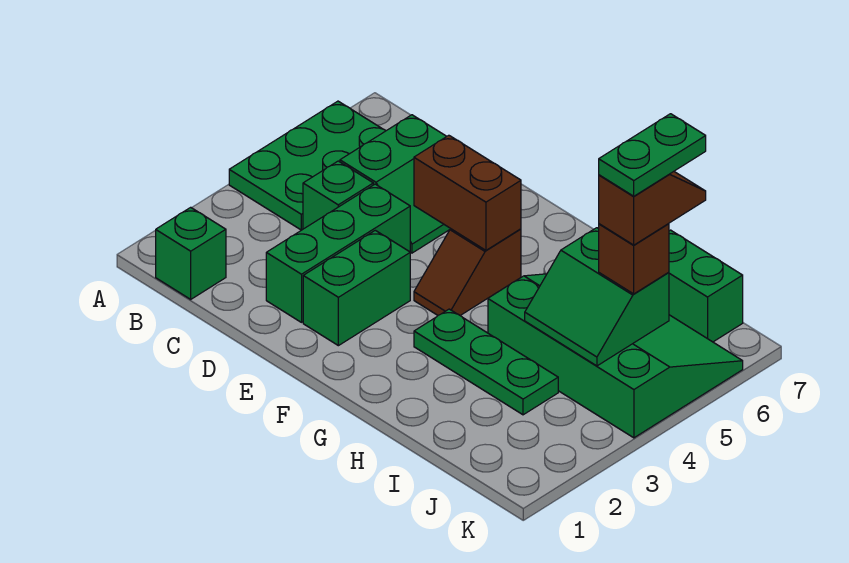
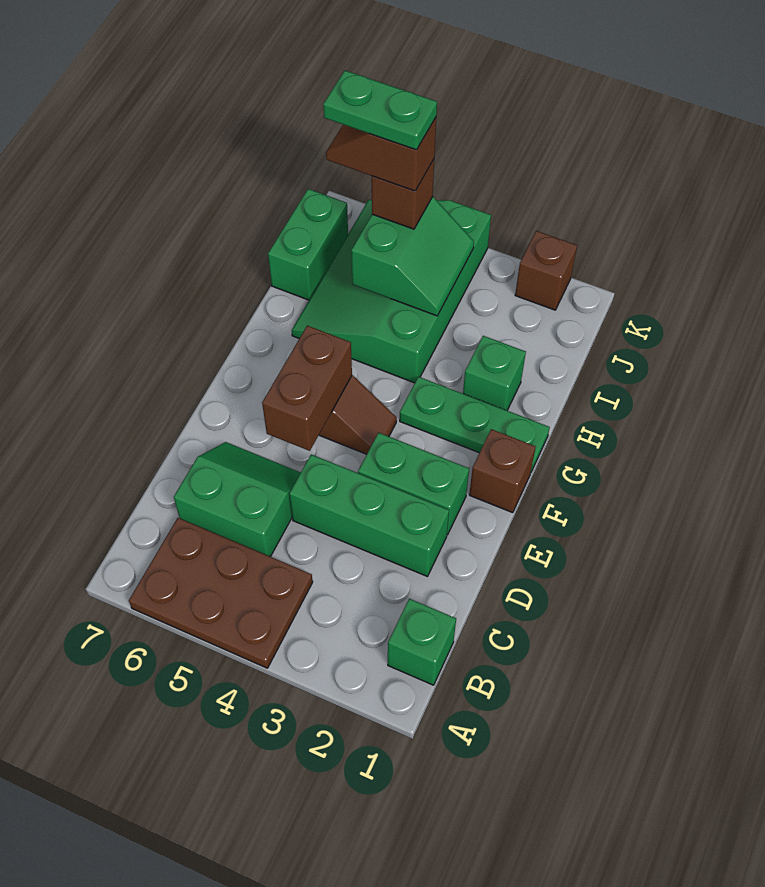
green plate A4:B6 level 1 -> brown plate A4:B6 level 1
green brick C4 level 1 -> green brick H2 level 1
none -> brown brick F1 level 1
green plate G3:I3 level 1 -> green plate G1:G3 level 1
none -> brown brick K2 level 1

